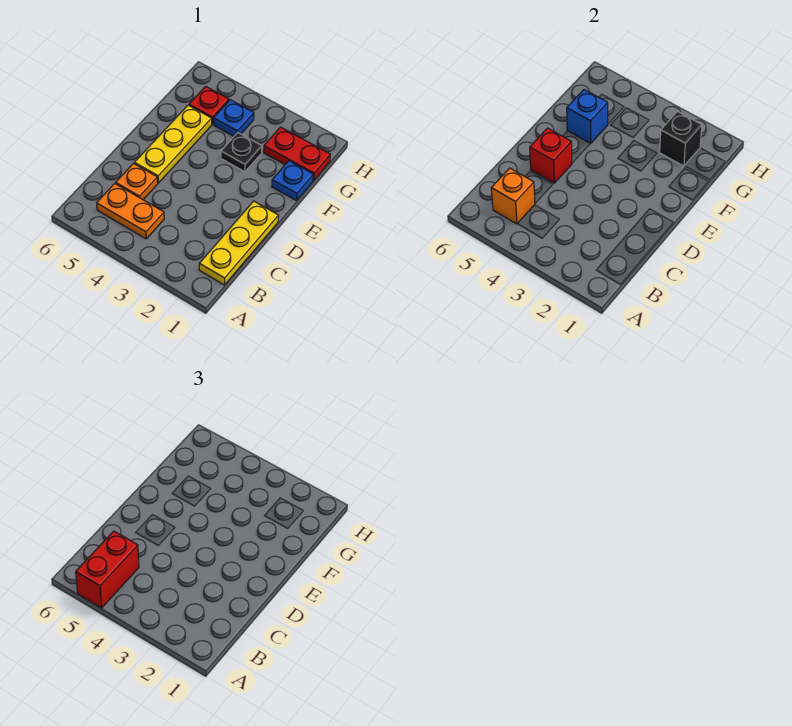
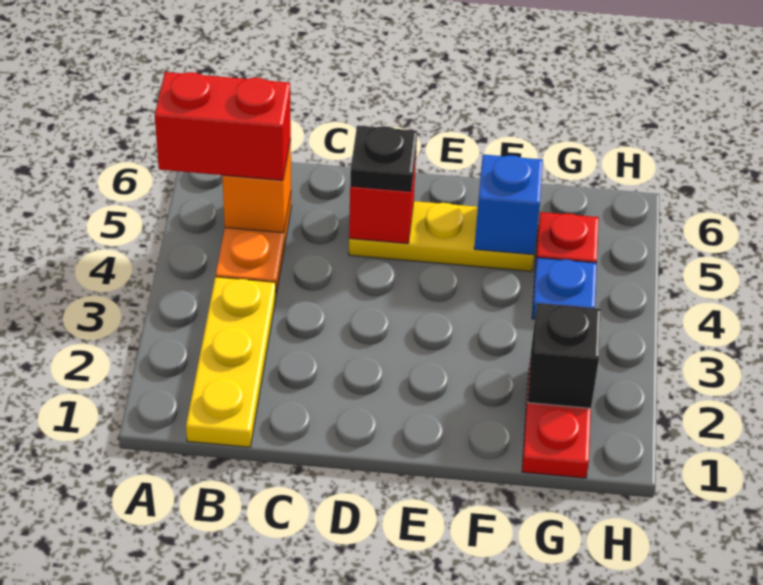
yellow plate B1:D1 level 1 -> yellow plate B1:B3 level 1
orange plate C5 level 1 -> none
blue plate F1 level 1 -> none
black plate F3 level 1 -> black plate D5 level 3

